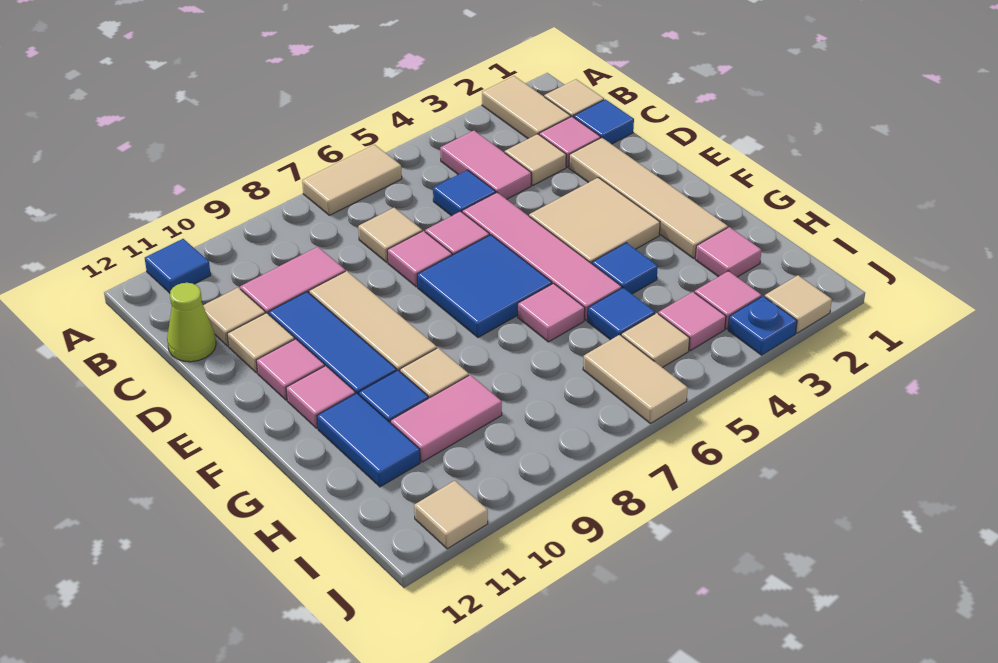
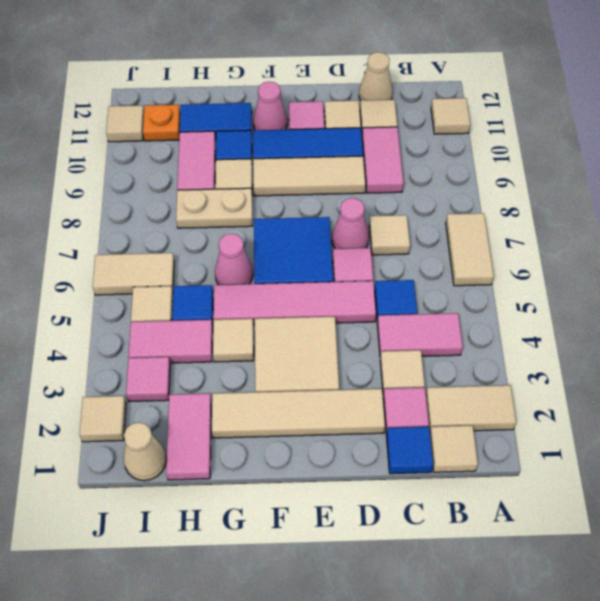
blue tile A11 level 1 -> tan tile A11 level 1
lime cone C12 level 1 -> tan cone C12 level 1
pink tile D7 level 1 -> pink cone D7 level 1
pink tile F11 level 1 -> pink cone F11 level 1
blue tile G4 level 1 -> tan tile G4 level 1
pink tile G6 level 1 -> pink cone G6 level 1
none -> tan plate G8:H8 level 1
pink tile H2 level 1 -> pink tile H1:H2 level 1
none -> tan cone I1 level 1
pink tile I4 level 1 -> pink tile H4:I4 level 1
none -> orange plate I11 level 1
blue plate J3 level 1 -> none

